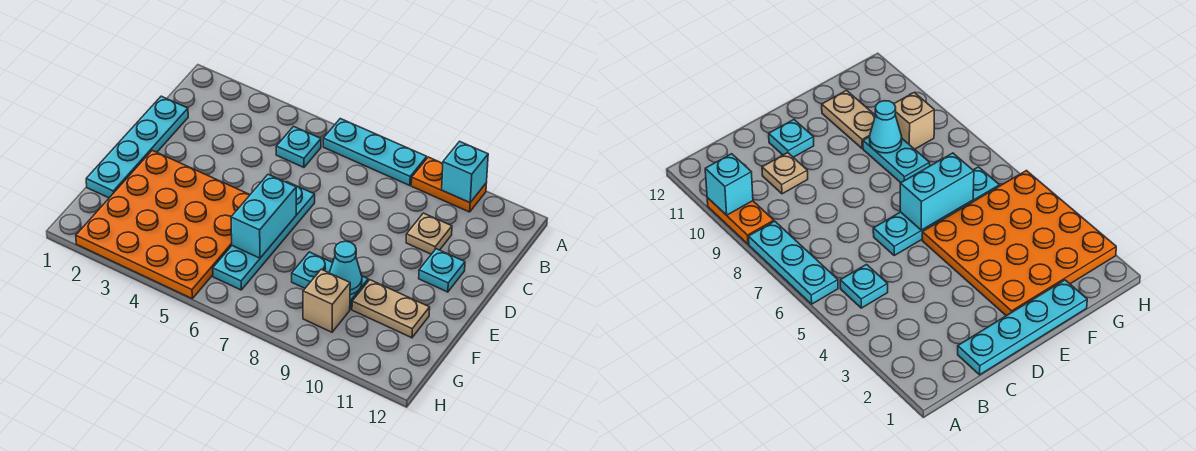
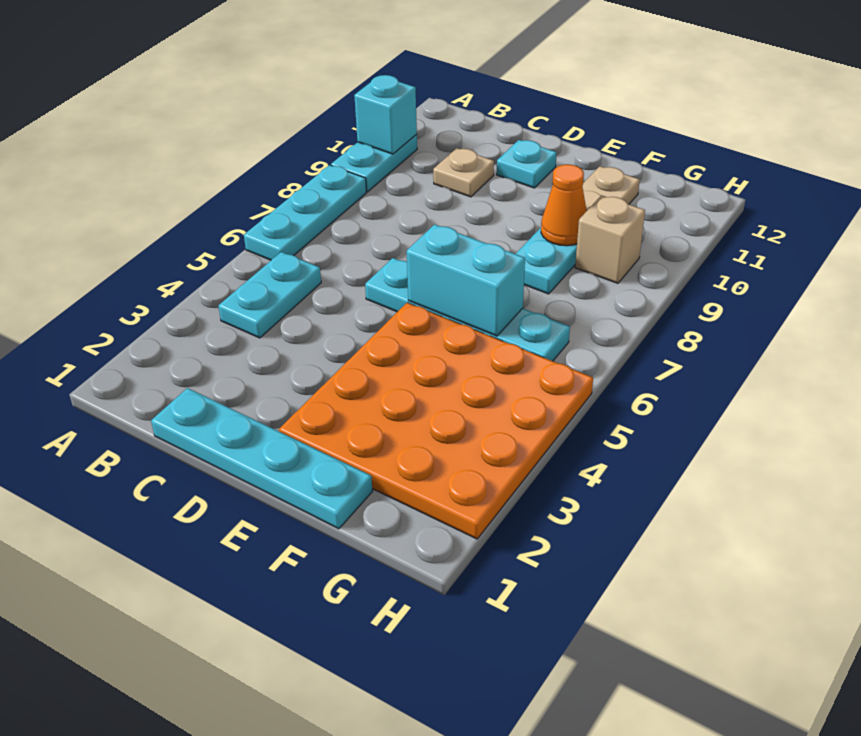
orange plate A9:A10 level 1 -> cyan plate A9:A10 level 1
cyan plate B5 level 1 -> cyan plate B4:B5 level 1
cyan cone F9 level 2 -> orange cone F9 level 2

